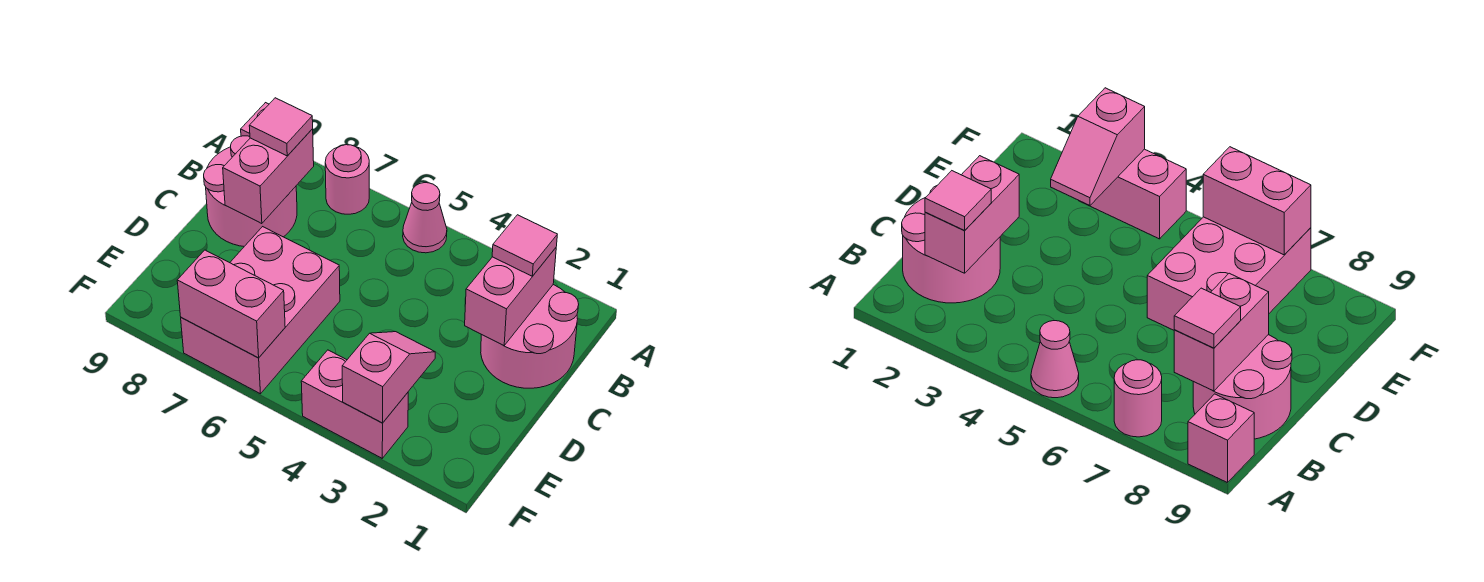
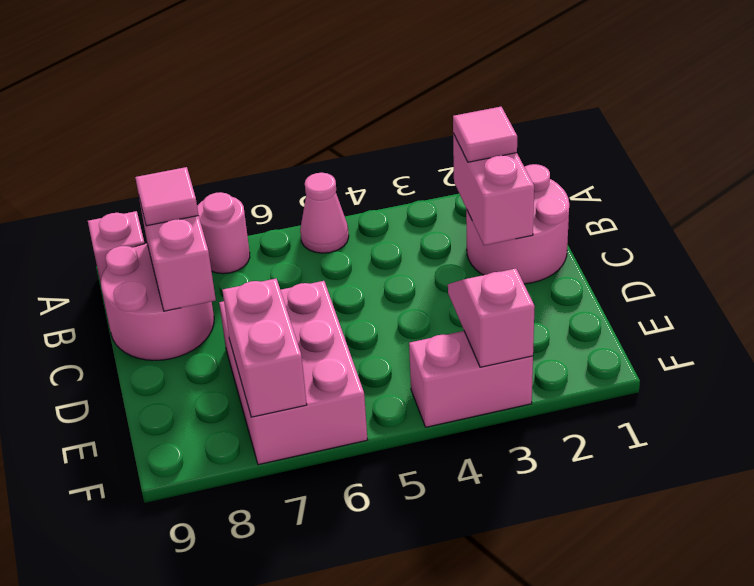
pink brick F6:F7 level 2 -> pink brick E7:F7 level 2

